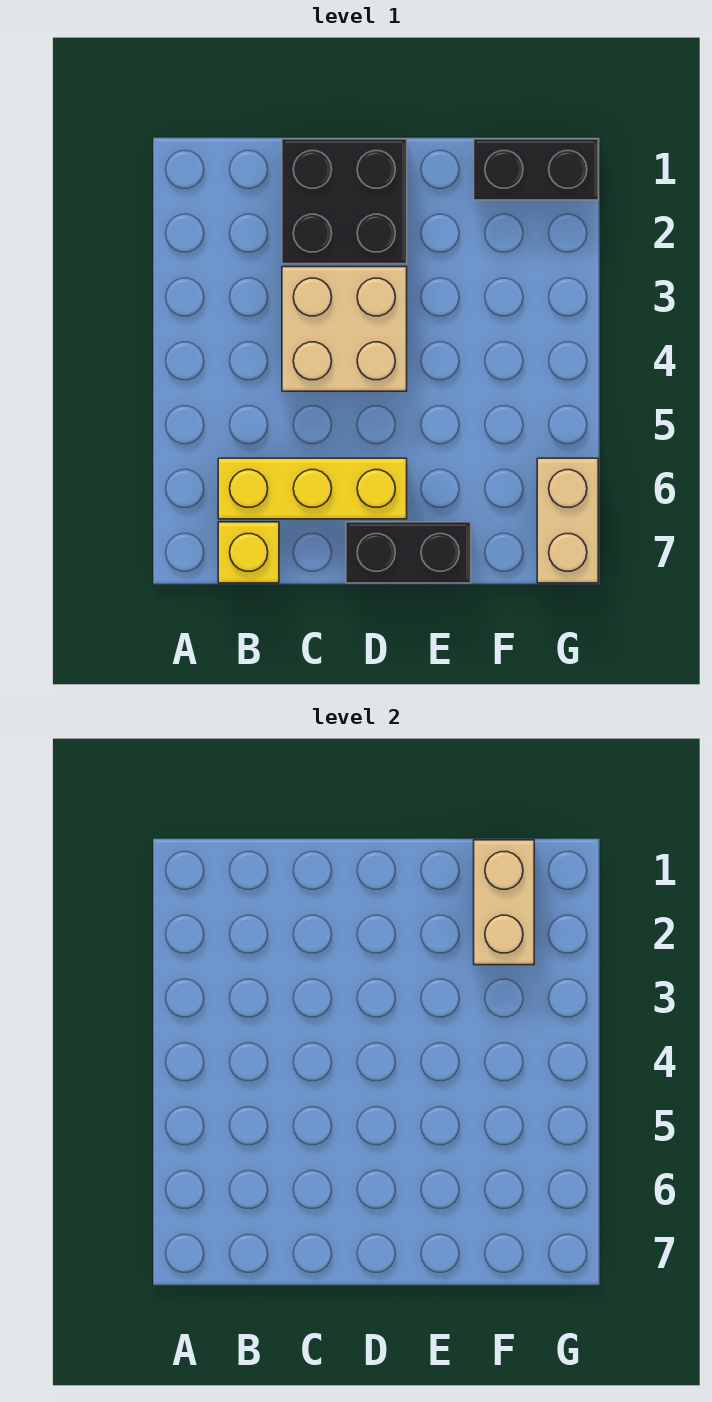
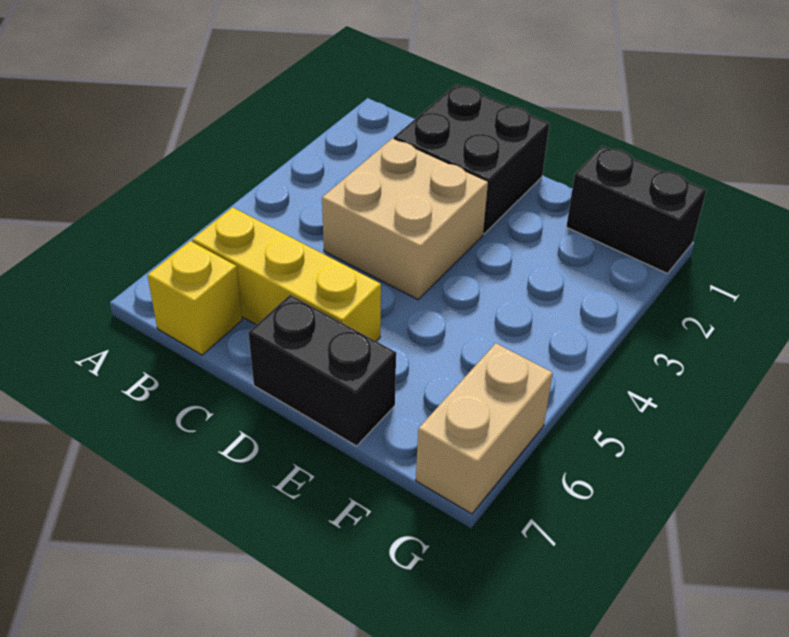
tan brick F1:F2 level 2 -> none

